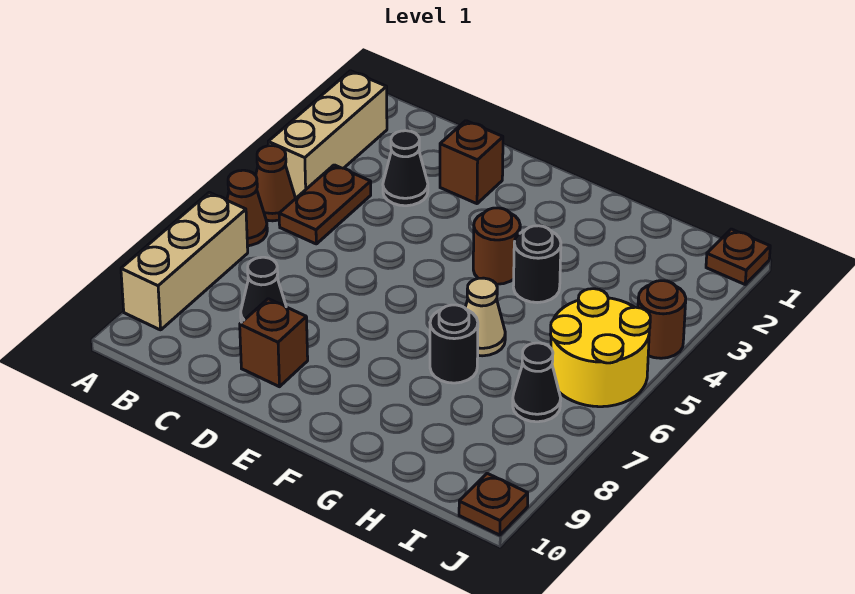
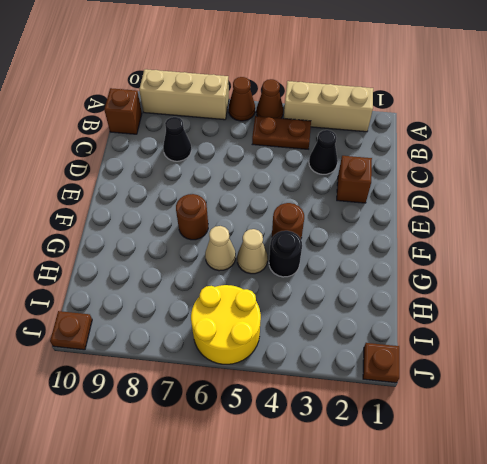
brown brick D9 level 1 -> brown brick B10 level 1
none -> tan cone G5 level 1
black round brick G7 level 1 -> none
black cone I7 level 1 -> none
brown round brick J4 level 1 -> brown round brick F7 level 1

